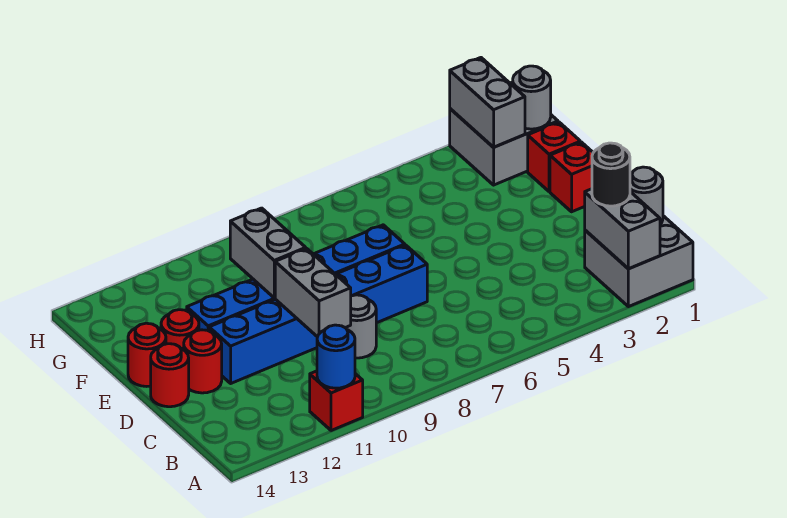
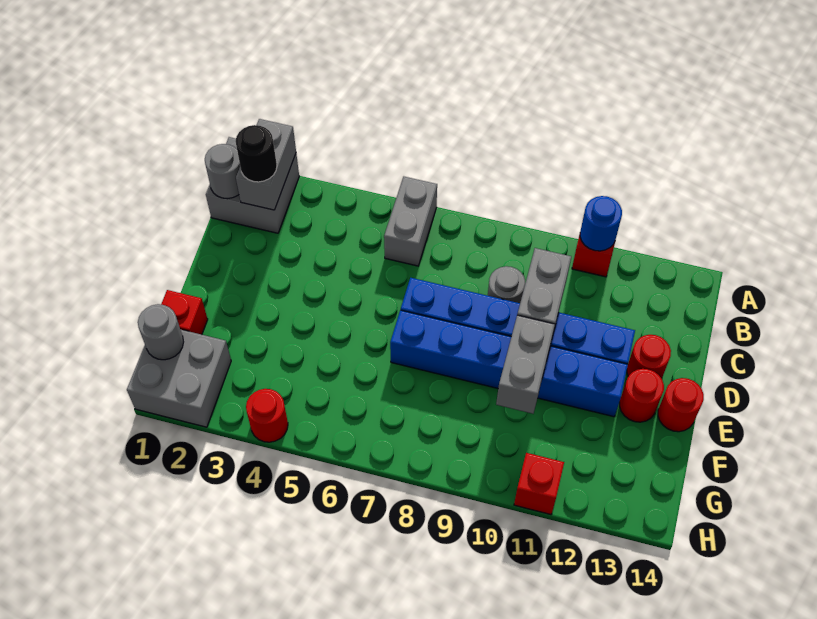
red round brick D14 level 1 -> red round brick H4 level 1
red brick E1 level 1 -> red brick H11 level 1
grey brick G2:H2 level 2 -> grey brick A6:B6 level 1

